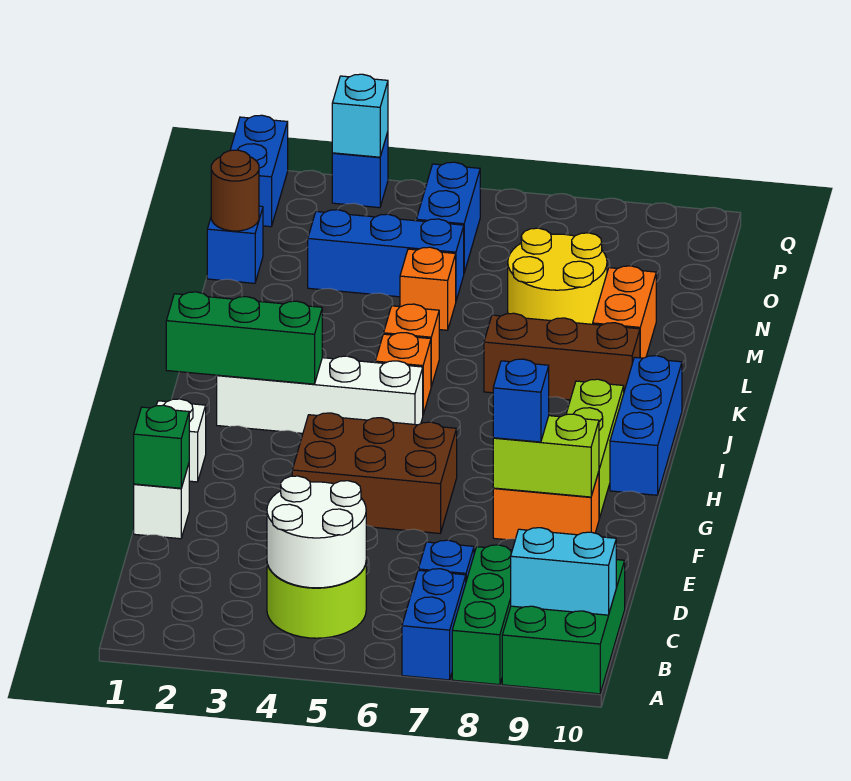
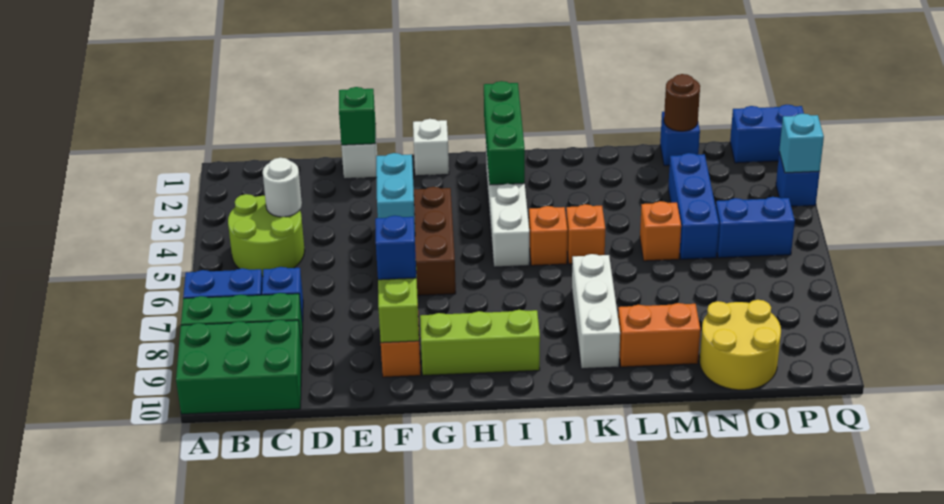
white round brick B4:C5 level 2 -> white round brick C4 level 2
cyan brick B9:B10 level 2 -> cyan brick F4:F5 level 2
blue brick H10:J10 level 1 -> none
brown brick K7:K9 level 1 -> white brick K7:K9 level 1
yellow round brick M7:N8 level 1 -> yellow round brick N9:O10 level 1

